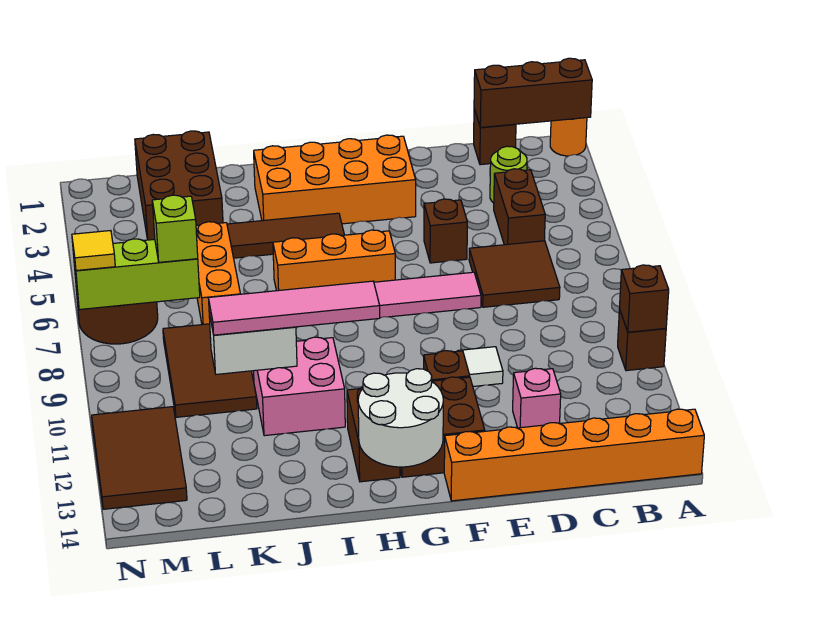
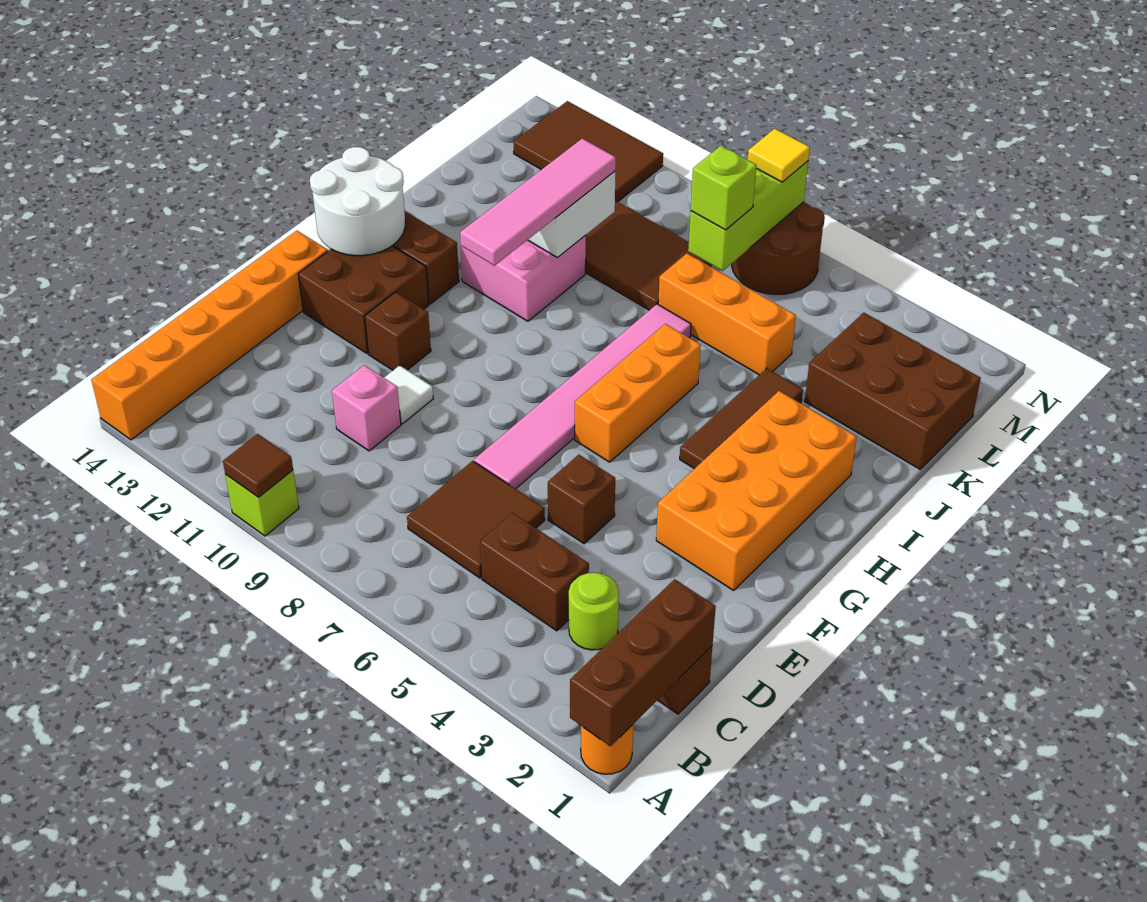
brown brick A10 level 1 -> lime brick A10 level 1
brown brick A10 level 2 -> brown tile A10 level 2
pink brick D12 level 1 -> pink brick D10 level 1

